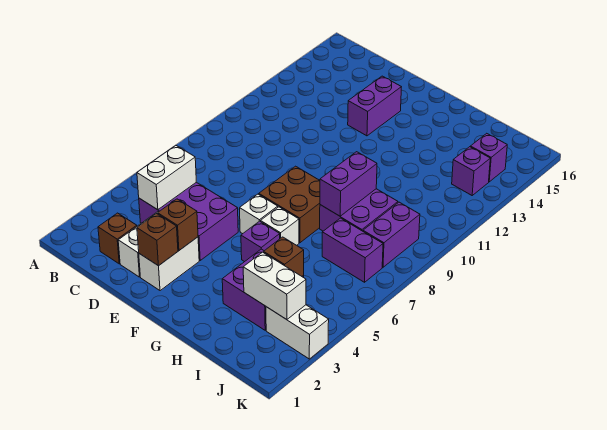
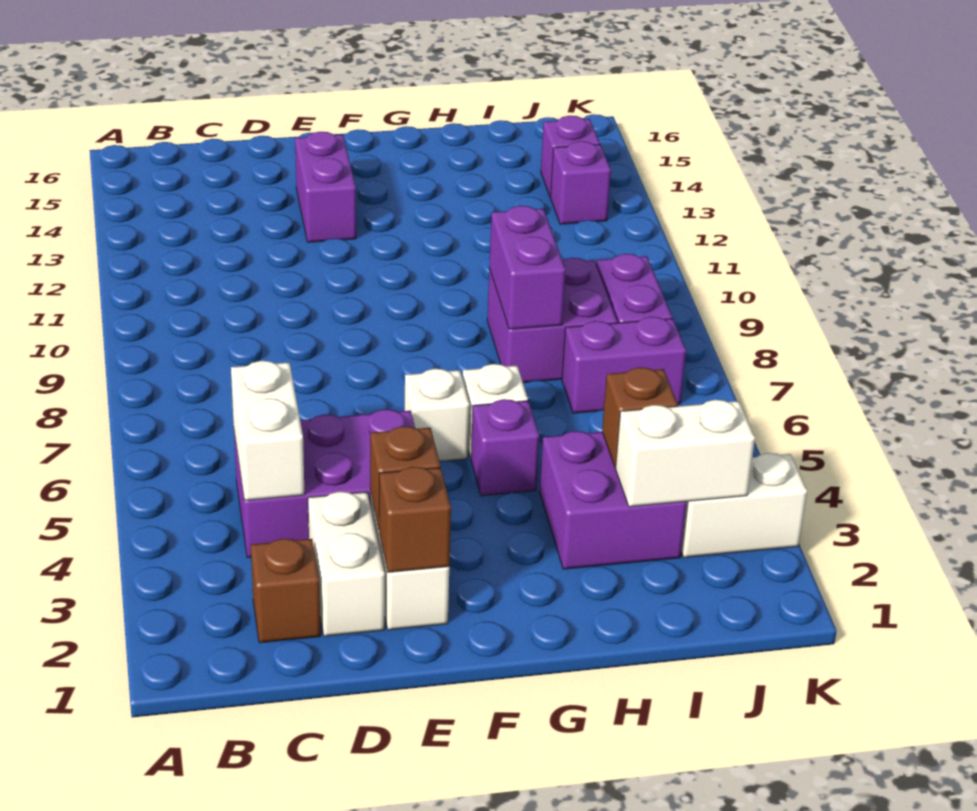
brown brick F7:G8 level 1 -> none

